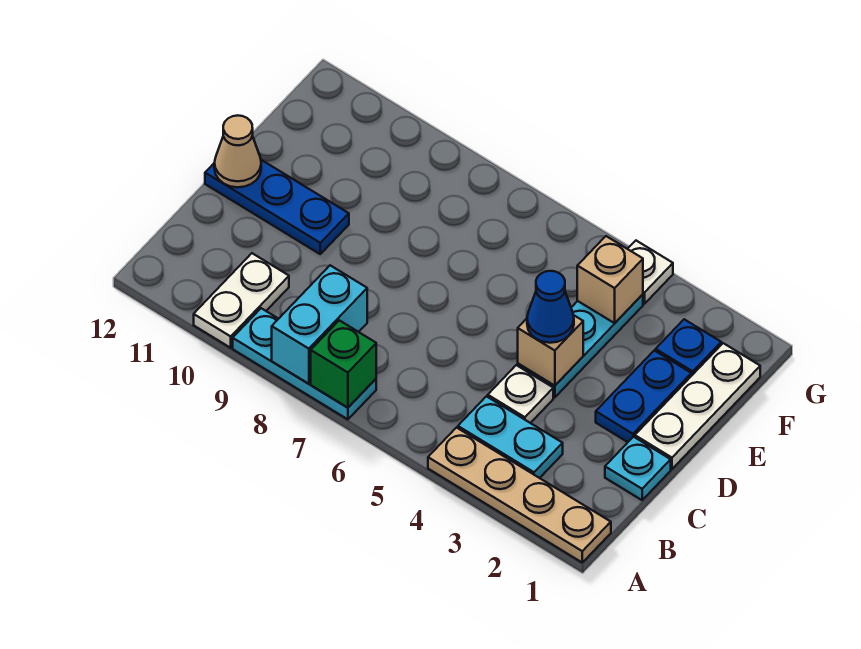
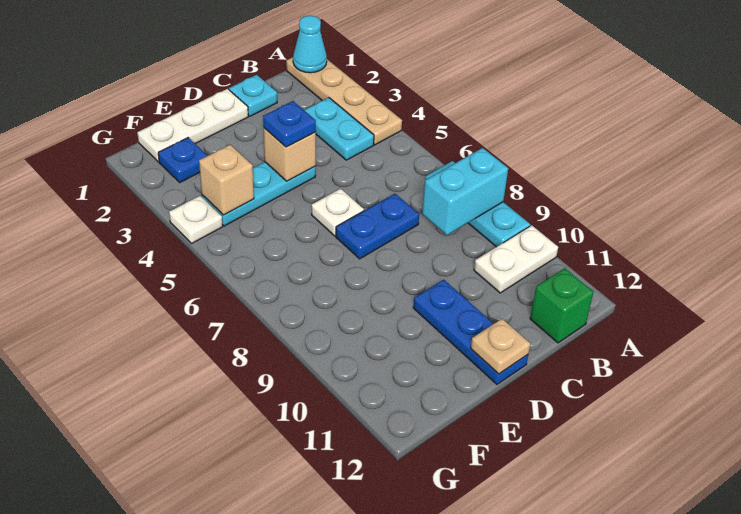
none -> cyan cone A1 level 2
green brick A7 level 2 -> green brick B12 level 1
white plate C4 level 1 -> white plate D6 level 1
blue plate D2:E2 level 1 -> blue plate C7:D7 level 1
blue cone D4 level 3 -> blue plate D4 level 3
tan cone D12 level 2 -> tan plate D12 level 2

